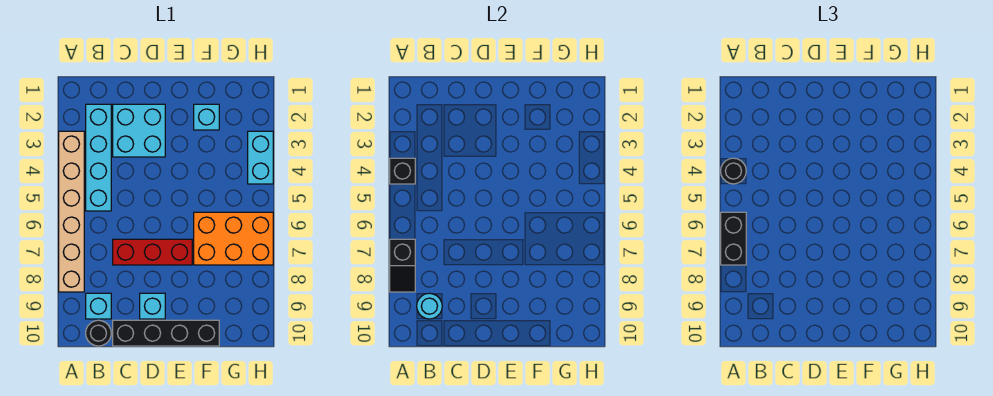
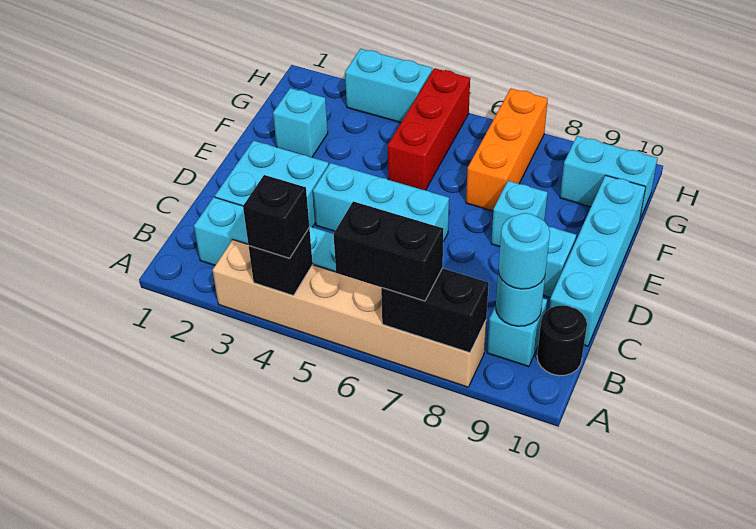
black round brick A4 level 3 -> black brick A4 level 3
black slope A7:A8 level 2 top 7 -> black brick A7:A8 level 2
none -> cyan round brick B9 level 3
red brick C7:E7 level 1 -> red brick F5:H5 level 1
black brick C10:F10 level 1 -> cyan brick C10:F10 level 1
none -> cyan brick D4:D6 level 1
none -> cyan brick E8 level 1
orange brick F6:H7 level 1 -> orange brick F7:H7 level 1
none -> cyan brick G9:G10 level 1

